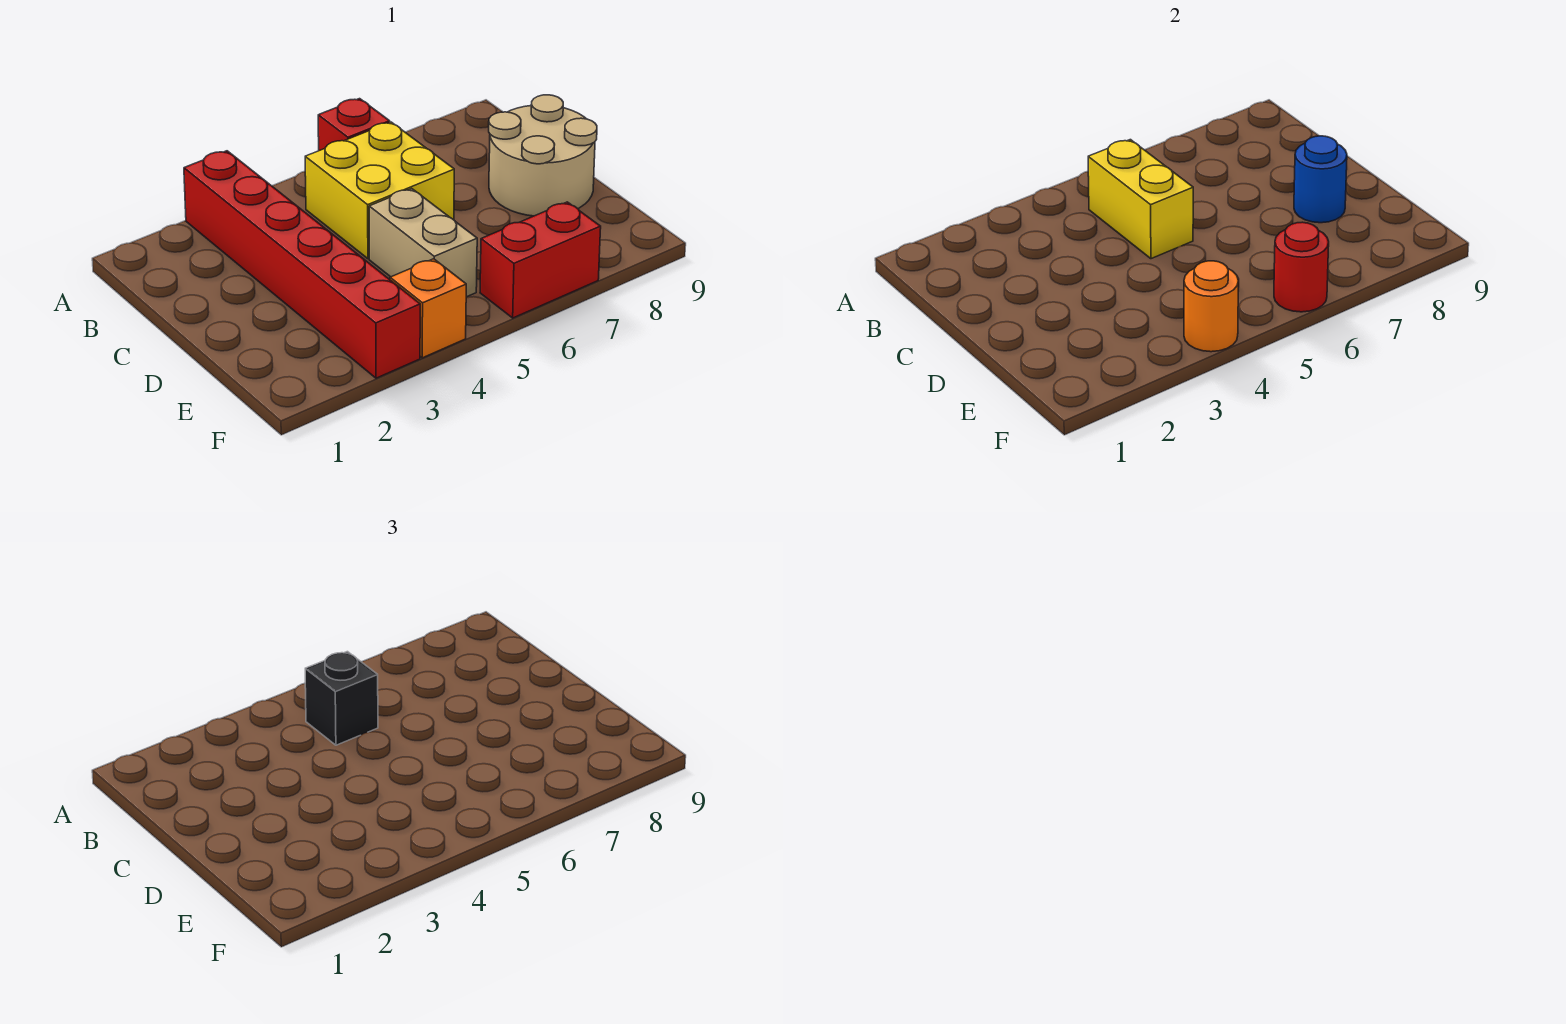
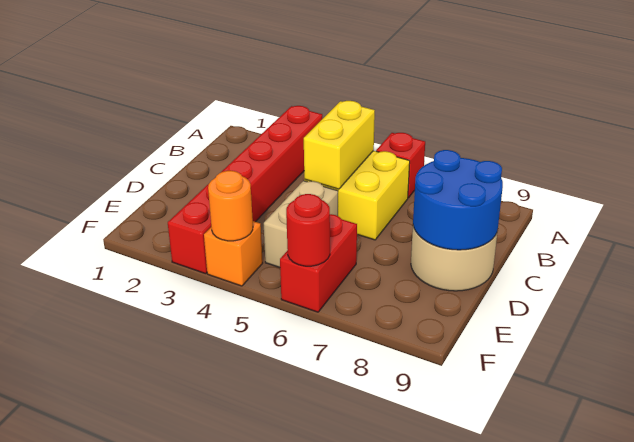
black brick B5 level 3 -> none
blue round brick D8 level 2 -> blue round brick C8:D9 level 2
red brick F6:F7 level 1 -> red brick E6:F6 level 1

